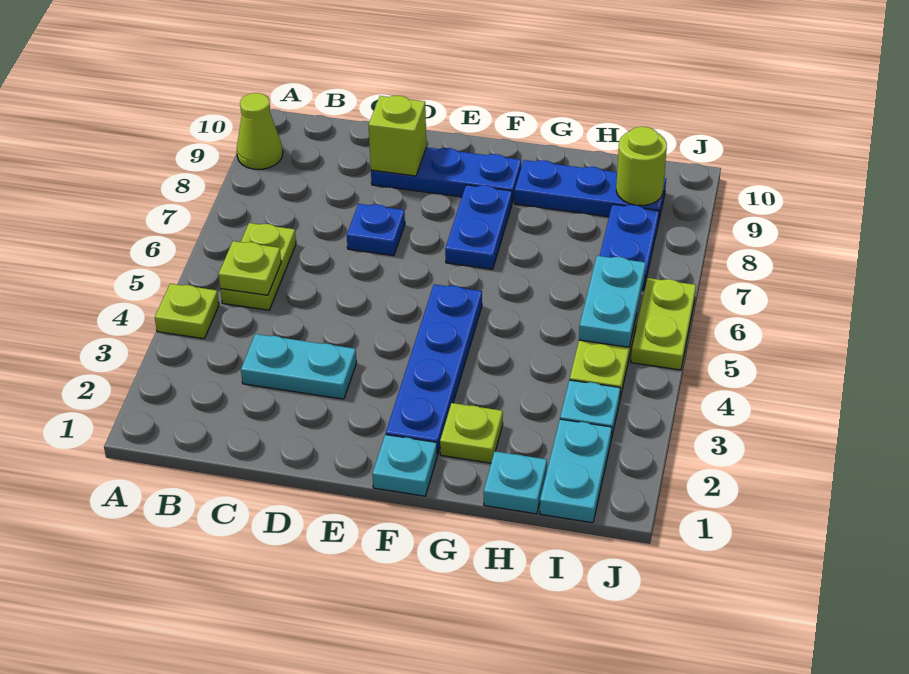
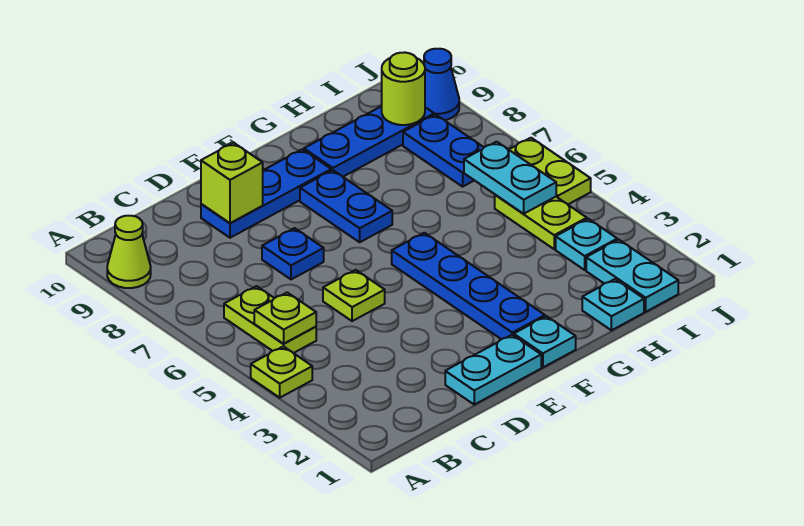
cyan plate C3:D3 level 1 -> cyan plate D1:E1 level 1
lime plate G2 level 1 -> lime plate D5 level 1
none -> blue cone J9 level 1

